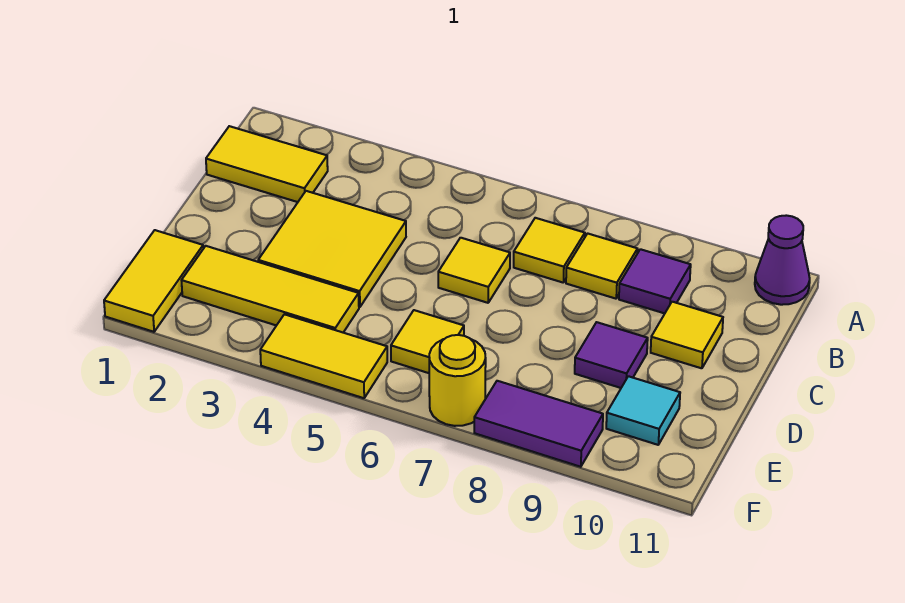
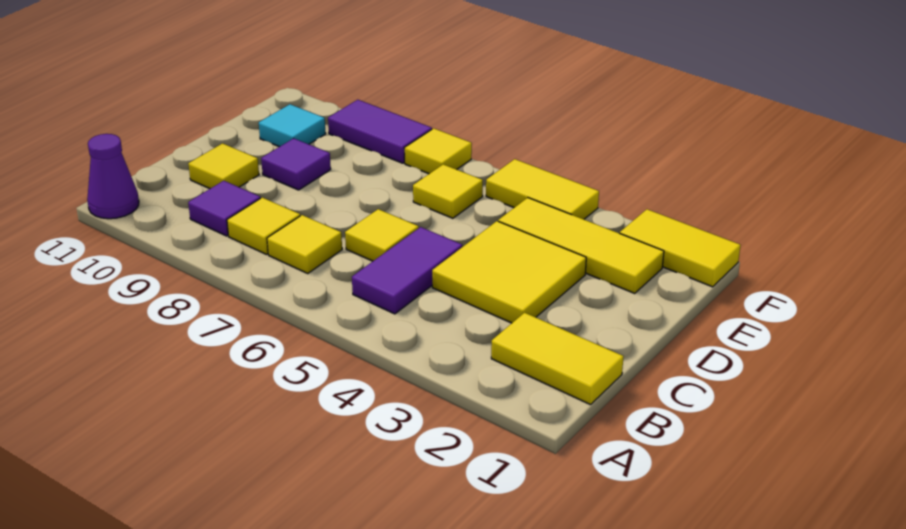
none -> purple tile B5:C5 level 1
yellow tile E1:F1 level 1 -> yellow tile F1:F2 level 1
yellow round brick F7 level 1 -> yellow tile F7 level 1

